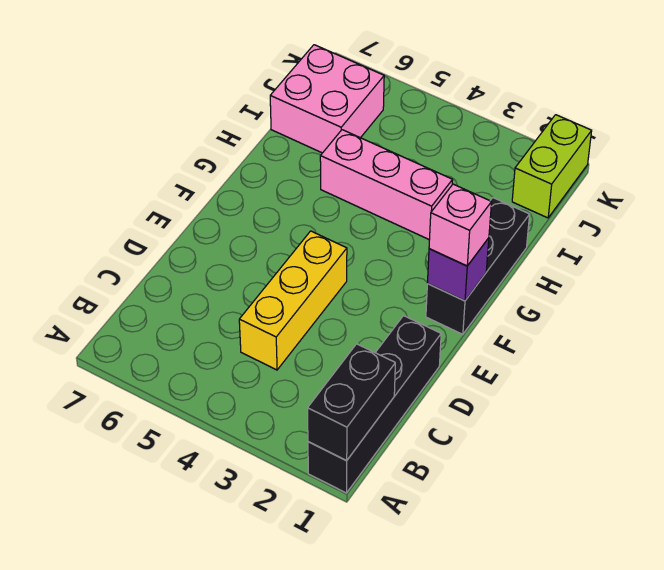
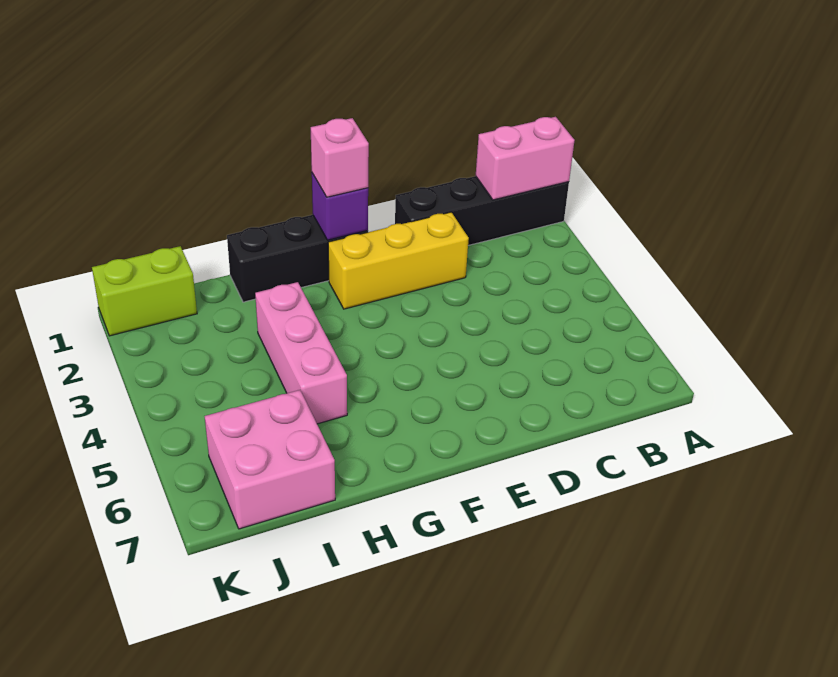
black brick A1:B1 level 2 -> pink brick A1:B1 level 2
yellow brick C4:E4 level 1 -> yellow brick D2:F2 level 1

